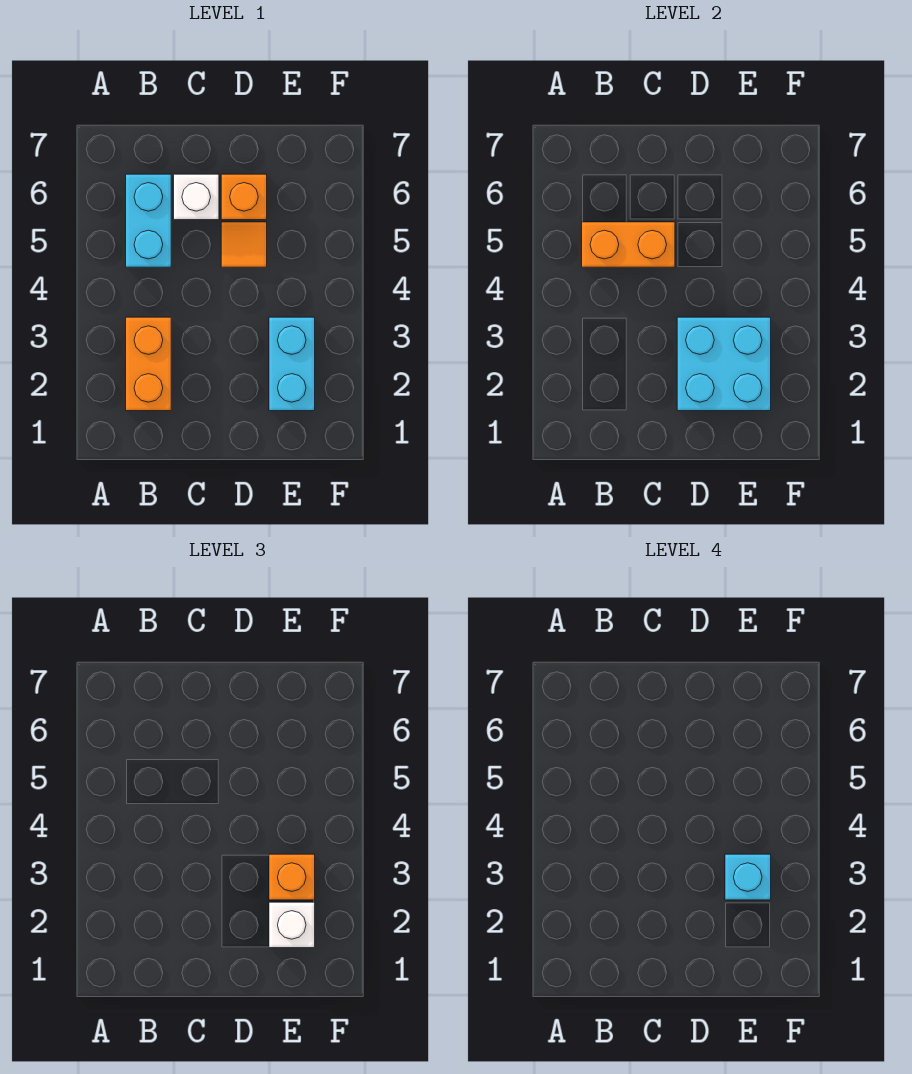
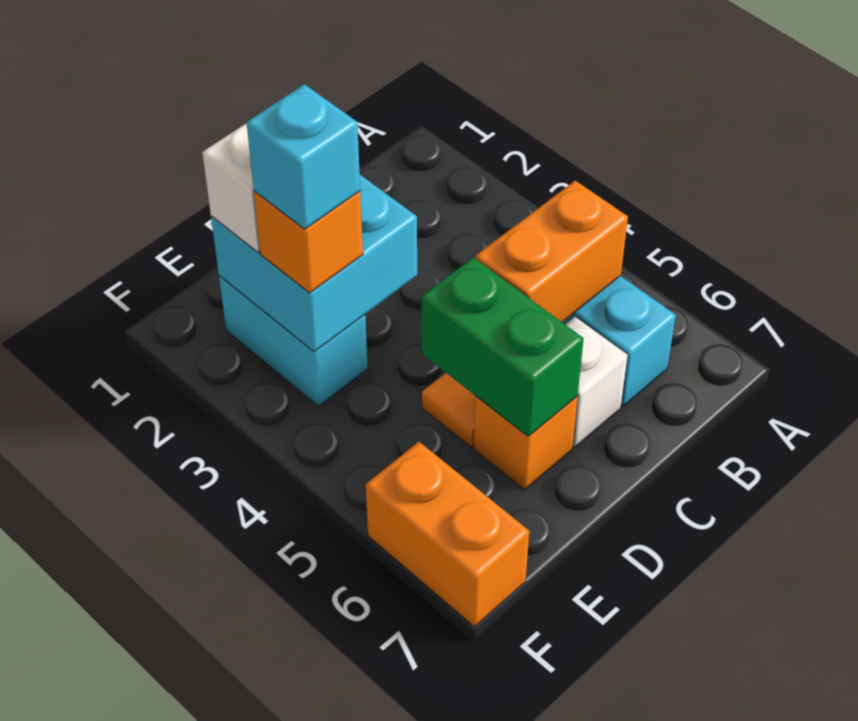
orange brick B2:B3 level 1 -> orange brick F6:F7 level 1
none -> green brick D5:D6 level 2

